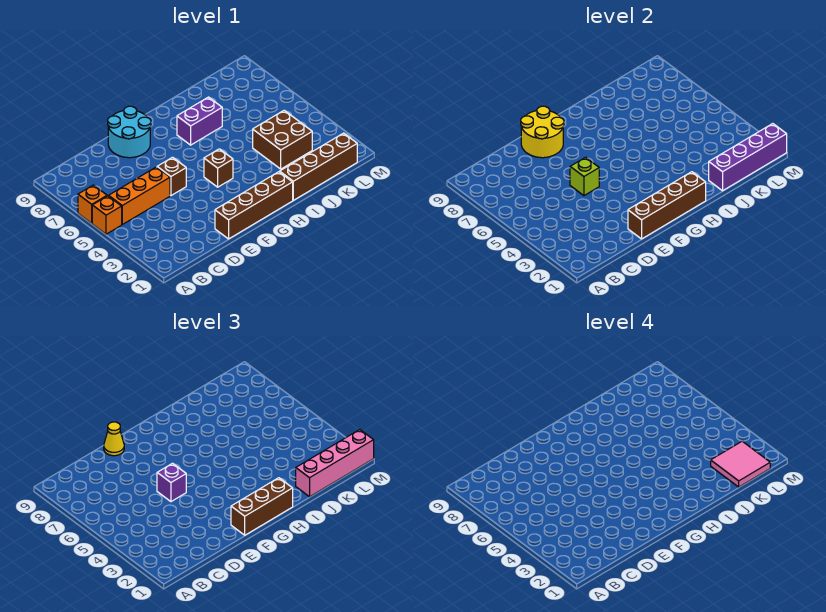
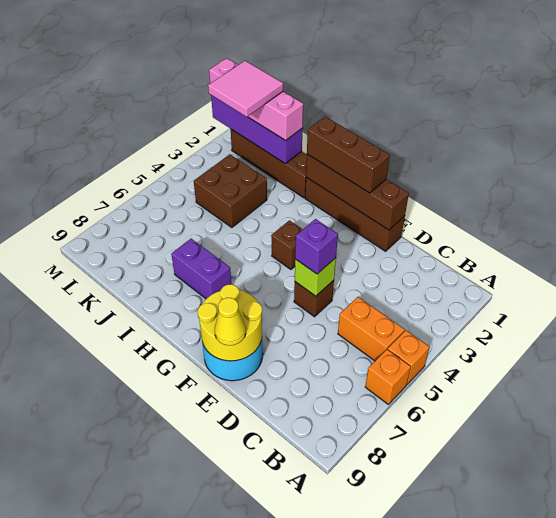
orange brick B5:D5 level 1 -> orange brick B5:C5 level 1

